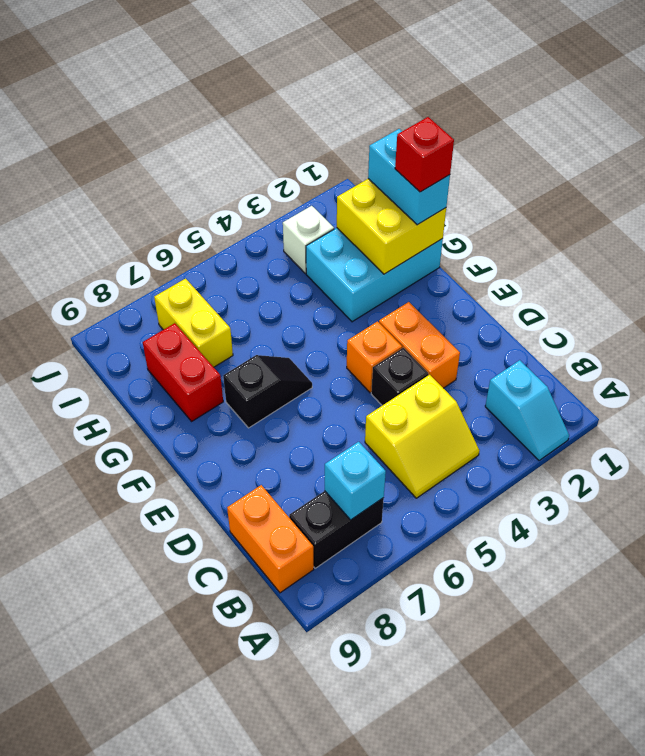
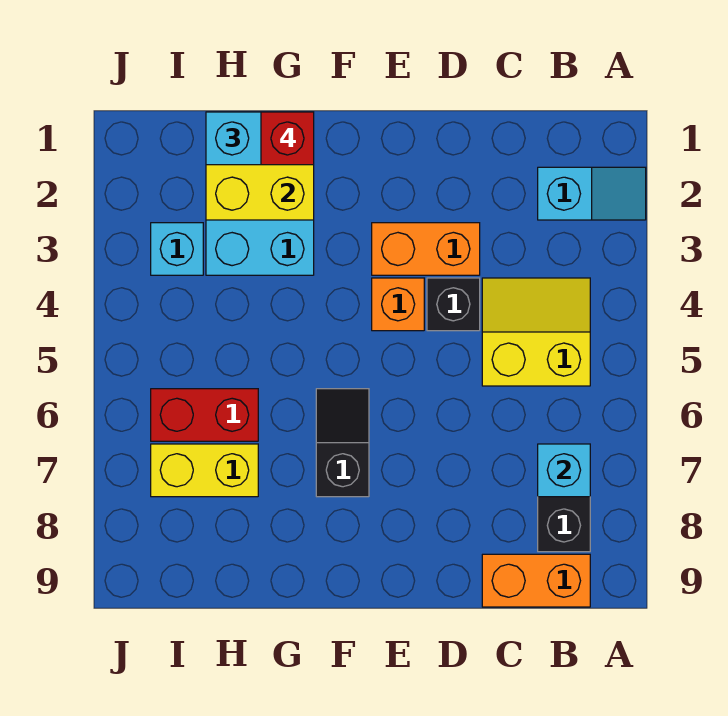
yellow slope B4:C5 level 1 top C -> yellow slope B4:C5 level 1 top 5
red brick G8:H8 level 1 -> red brick H6:I6 level 1
white brick I3 level 1 -> cyan brick I3 level 1

